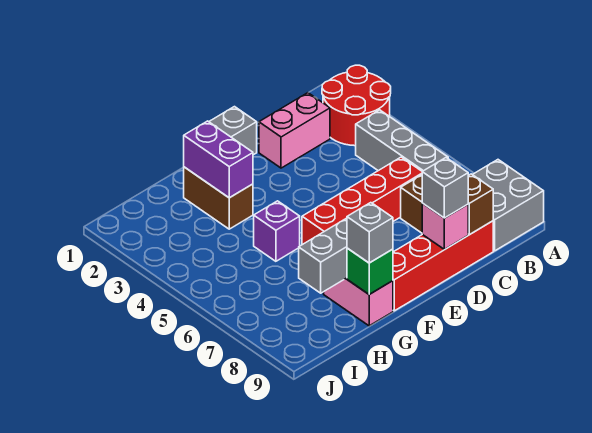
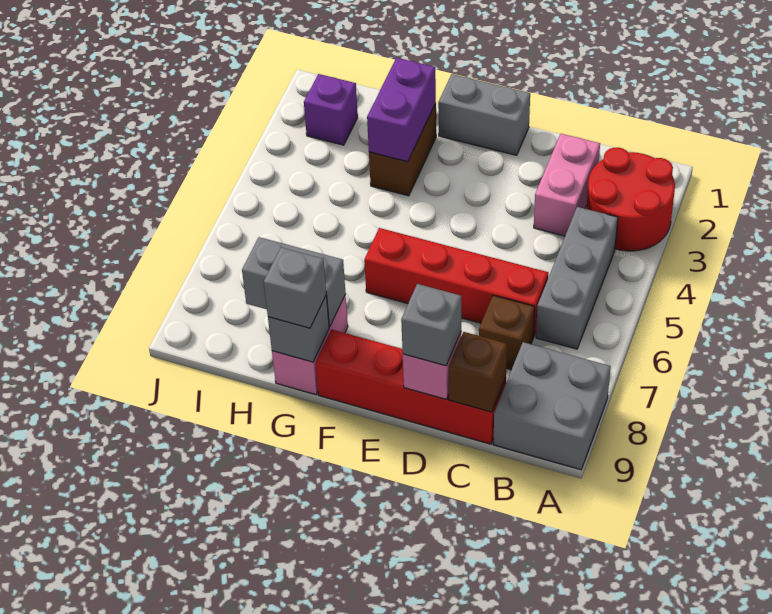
pink brick C2:D2 level 1 -> pink brick C2:C3 level 1
purple brick G5 level 1 -> purple brick I2 level 1
green brick G9 level 2 -> grey brick G9 level 2

